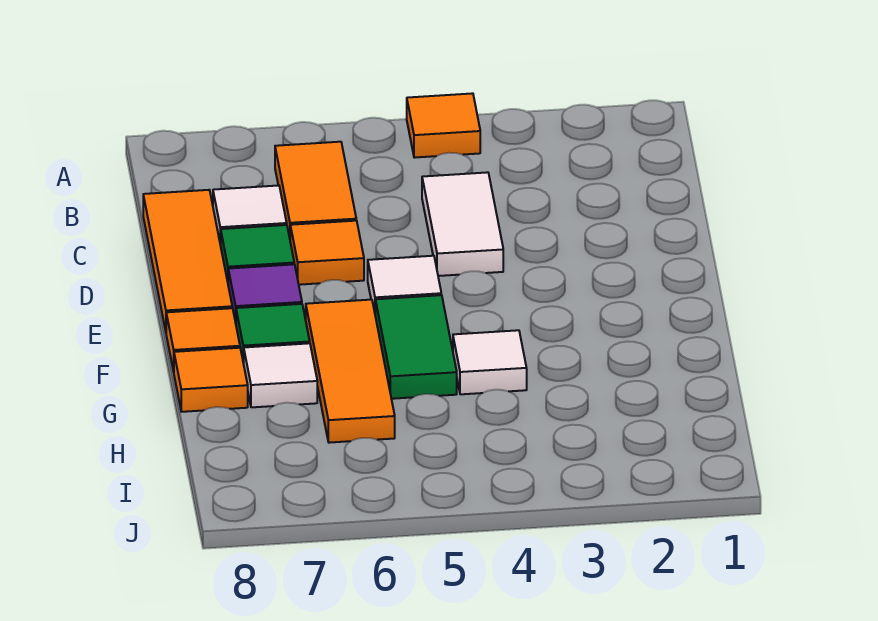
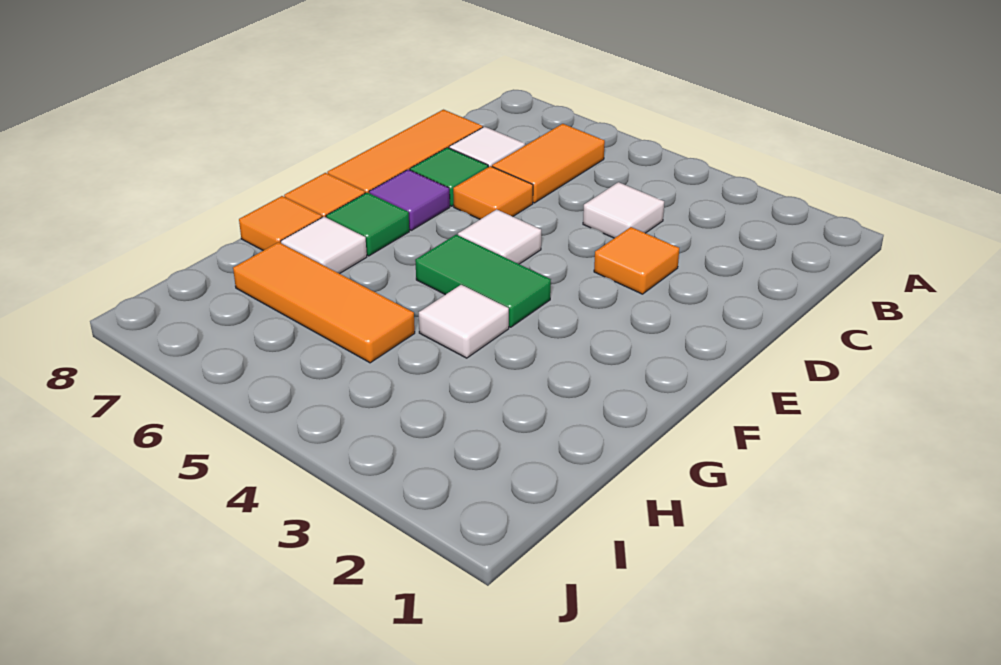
orange tile A4 level 1 -> orange tile D3 level 1
white tile C4:D4 level 1 -> white tile C4 level 1
green tile F5:G5 level 1 -> green tile F4:F5 level 1
orange tile F6:H6 level 1 -> orange tile H5:H7 level 1

